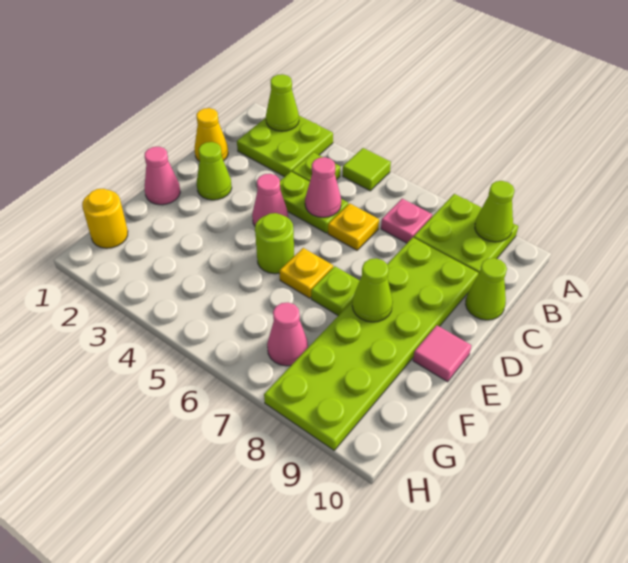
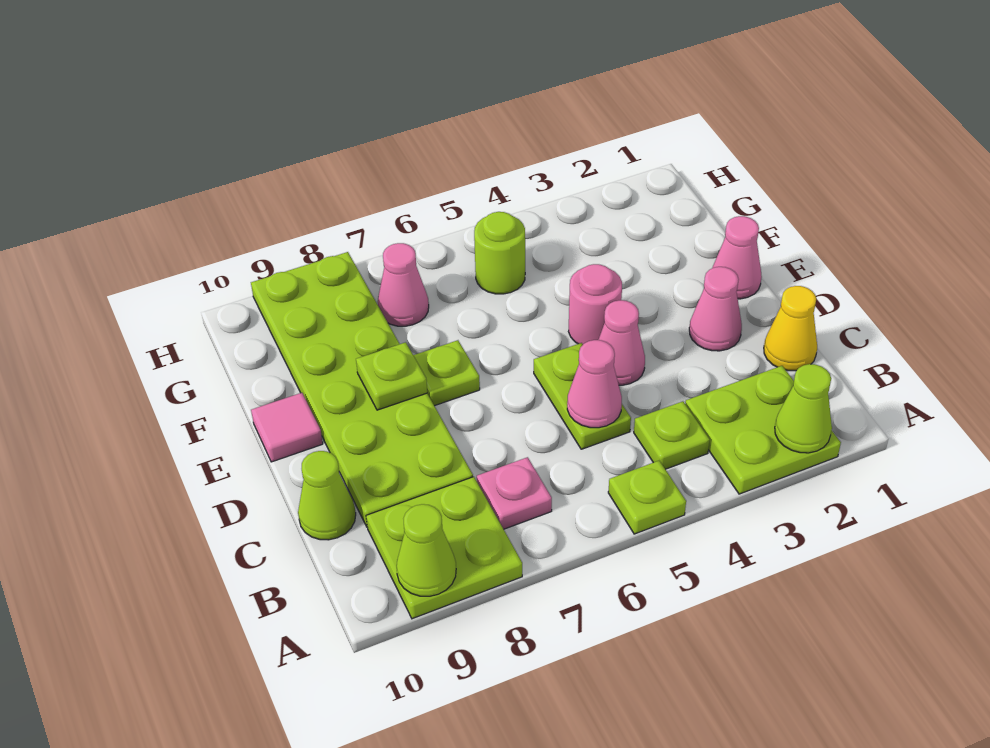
lime tile A5 level 1 -> lime plate A5 level 1
lime plate C4:C5 level 1 -> lime plate C5:D5 level 1
yellow plate C6 level 1 -> none
lime cone D2 level 1 -> pink cone D2 level 1
none -> pink round brick E4 level 1
lime round brick E5 level 1 -> lime round brick G5 level 1
yellow plate E6 level 1 -> none
lime cone E8 level 2 -> lime plate E8 level 2
yellow round brick G1 level 1 -> none

